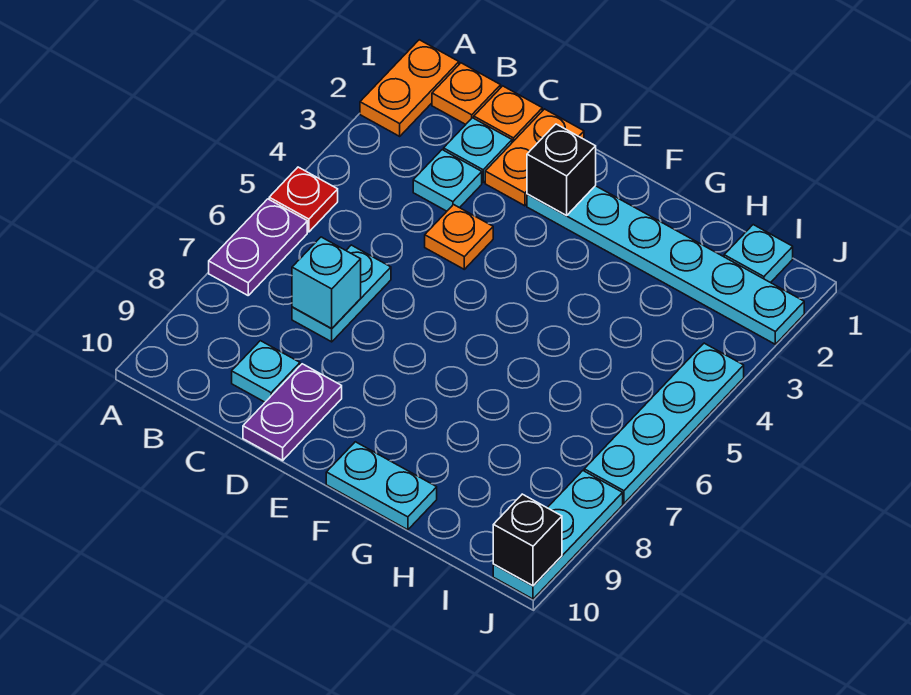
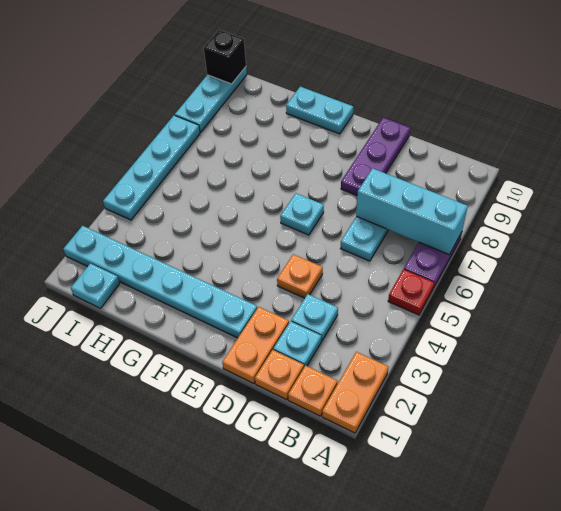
cyan brick C7 level 2 -> cyan brick A7:C7 level 2
cyan plate C9 level 1 -> cyan plate E6 level 1
purple plate D9:D10 level 1 -> purple plate D8:D10 level 1
black brick E2 level 2 -> none

